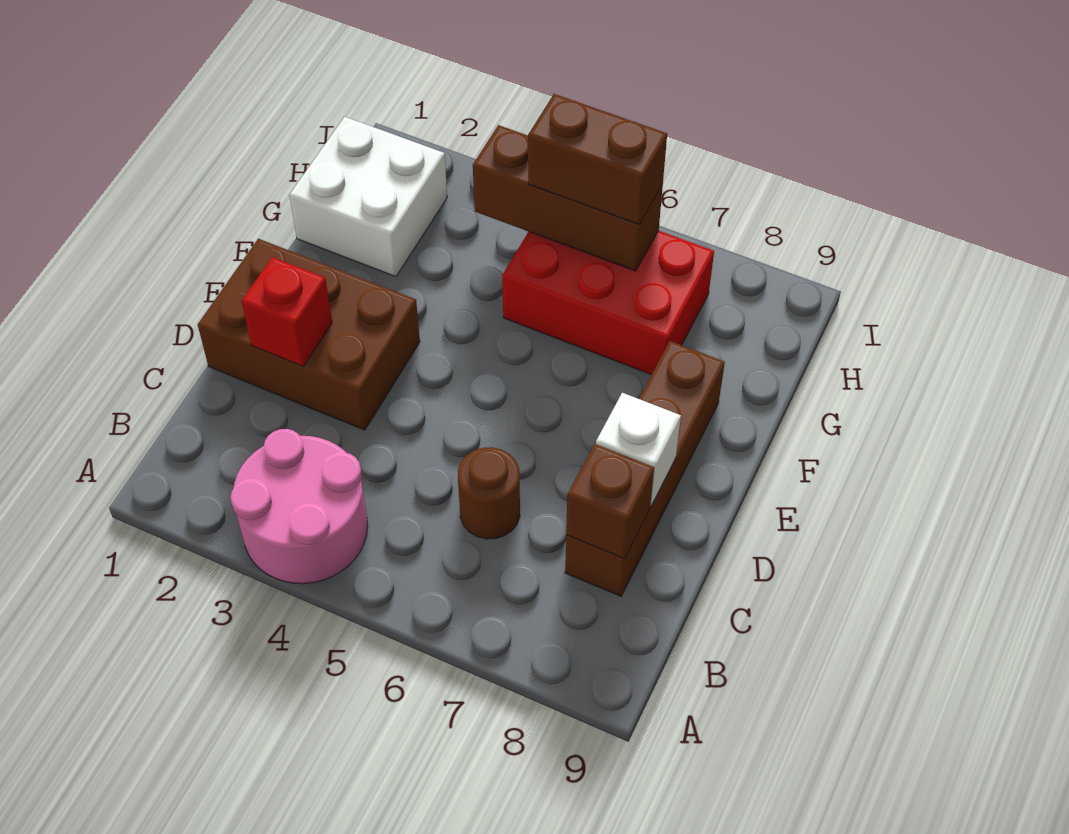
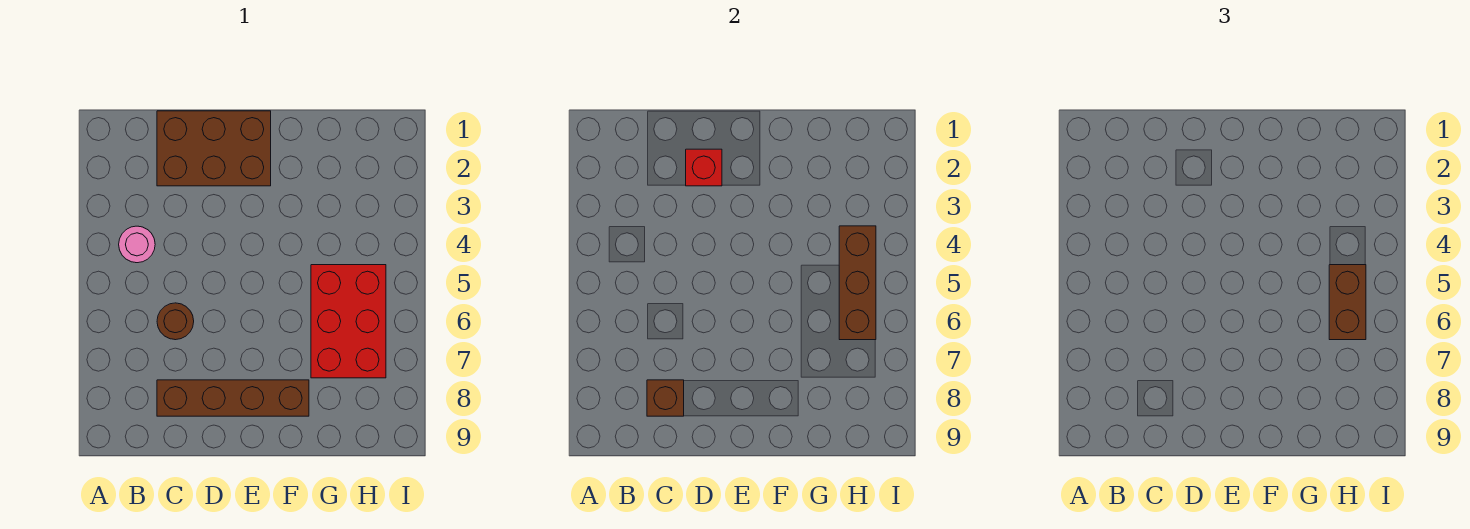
pink round brick A3:B4 level 1 -> pink round brick B4 level 1
brown brick D1:E3 level 1 -> brown brick C1:E2 level 1
white brick D8 level 2 -> none
white brick G1:H2 level 1 -> none

